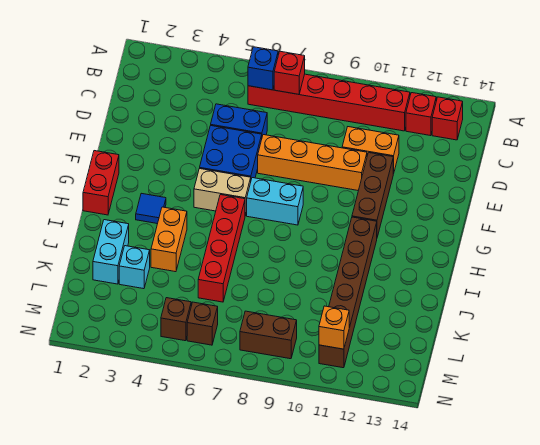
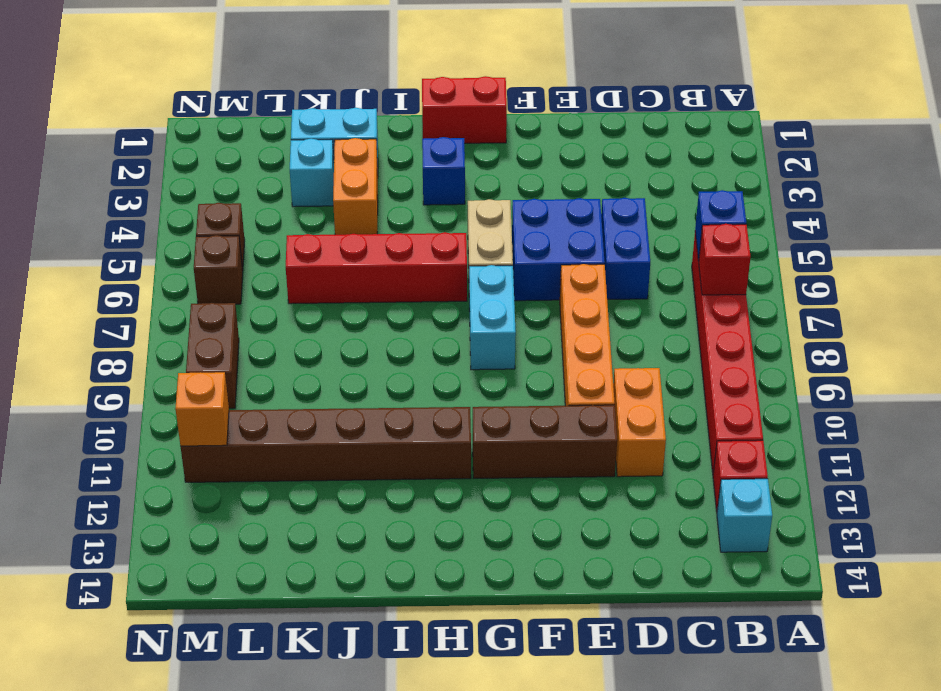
red brick B13 level 1 -> cyan brick B13 level 1
blue tile H3 level 1 -> blue brick H3 level 1
orange brick I4:J4 level 1 -> orange brick J3:J4 level 1

